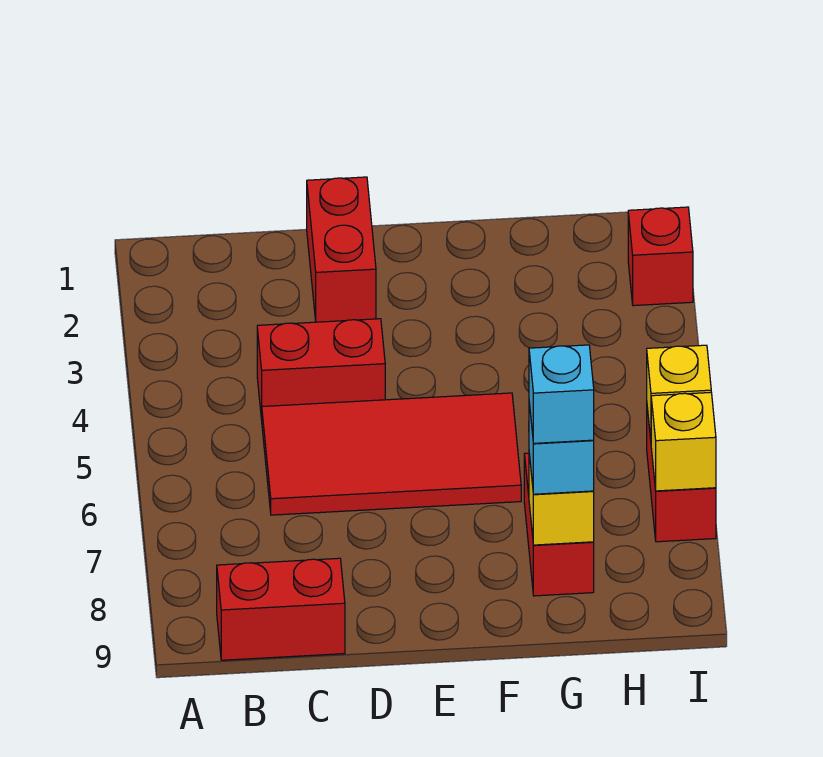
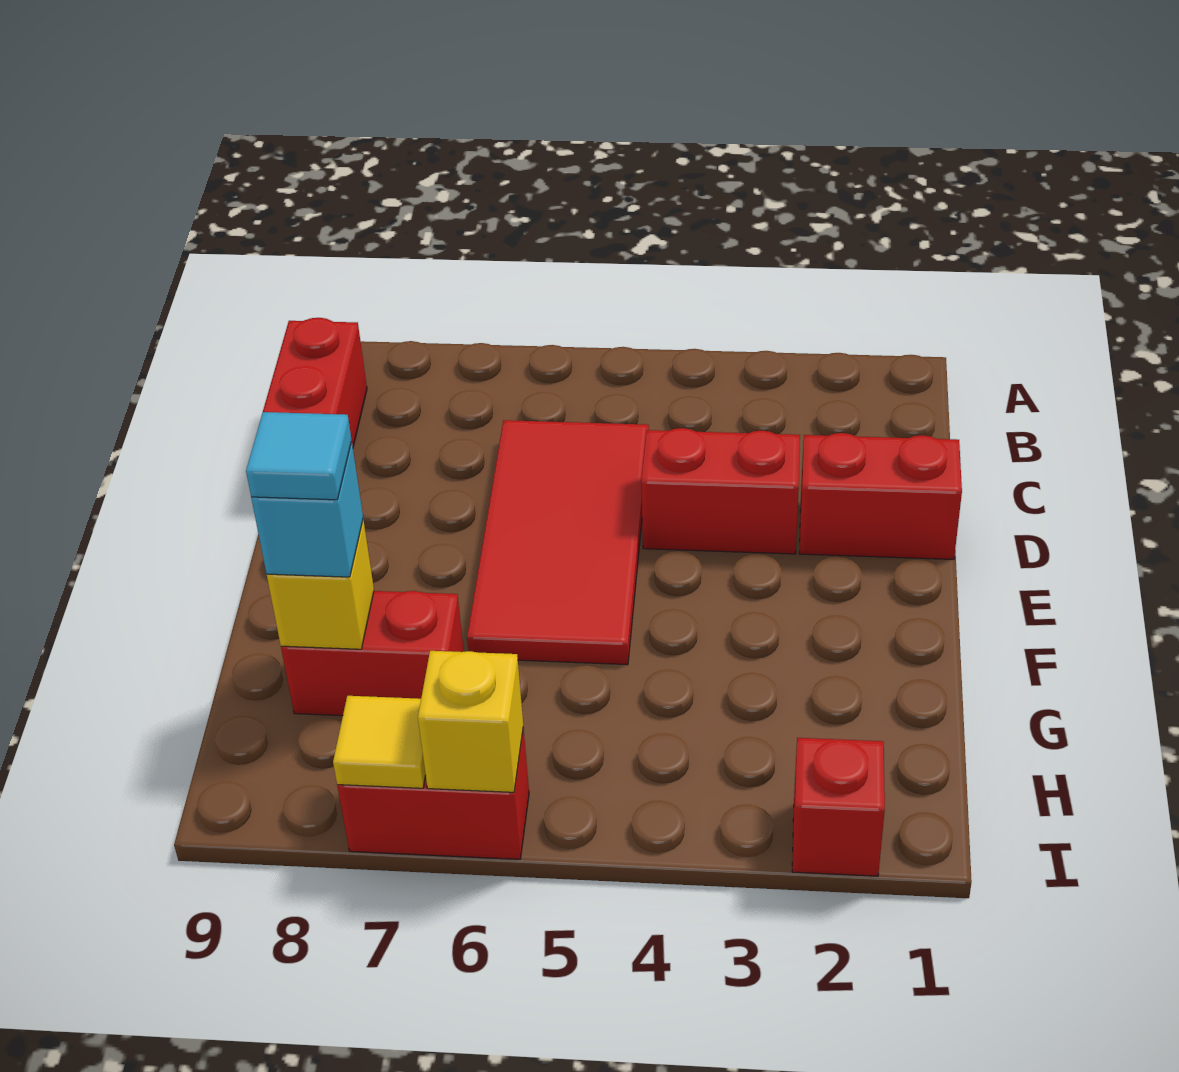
red brick C4:D4 level 1 -> red brick D3:D4 level 1
cyan brick G8 level 4 -> cyan tile G8 level 4
yellow brick I7 level 2 -> yellow tile I7 level 2

